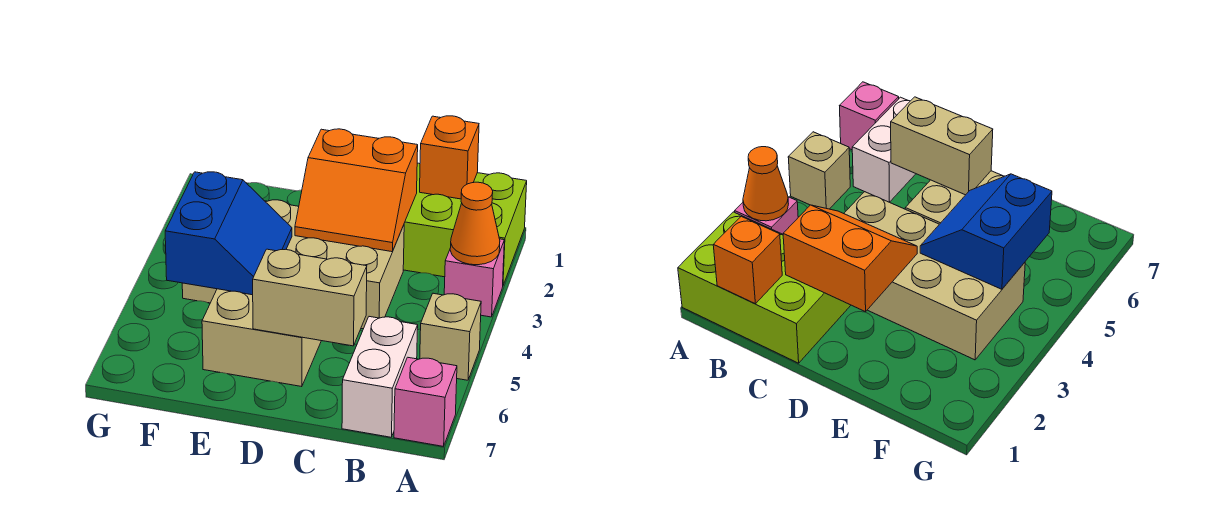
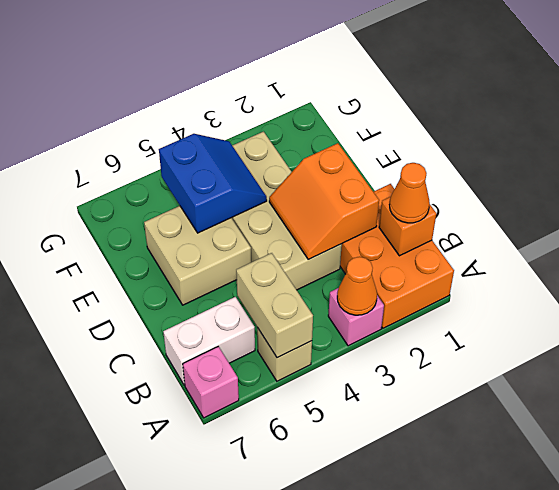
lime brick A1:C2 level 1 -> orange brick A1:C2 level 1
none -> orange cone B1 level 3
tan brick C6:D6 level 2 -> tan brick A5:B5 level 2
blue slope E4:F5 level 2 top F -> blue slope E4:F5 level 2 top 5

